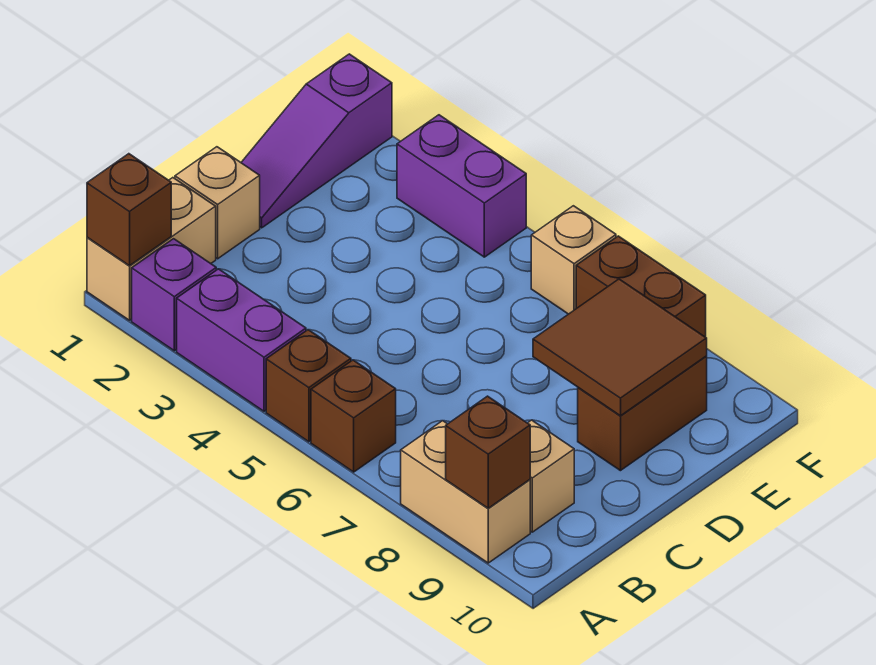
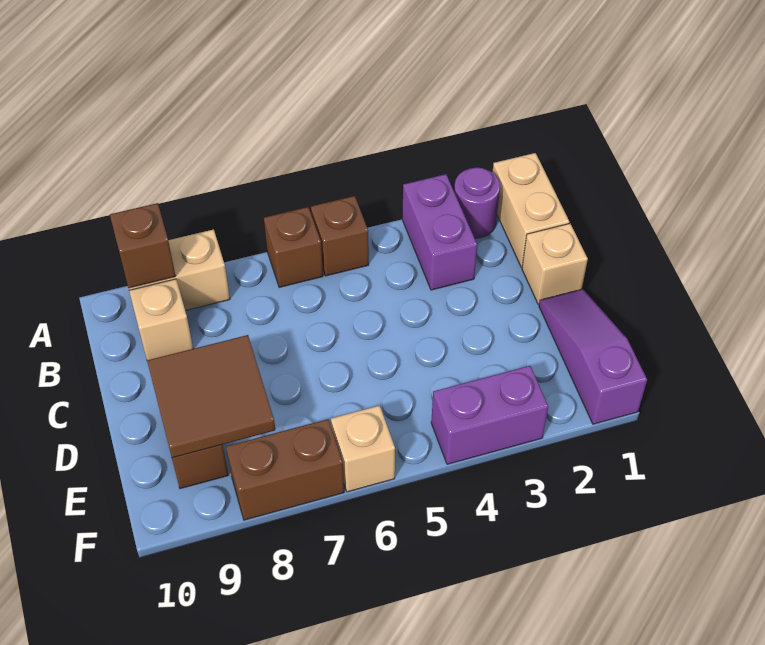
brown brick A1 level 2 -> none
purple brick A2 level 1 -> purple round brick A2 level 1
purple brick A3:A4 level 1 -> purple brick A3:B3 level 1

